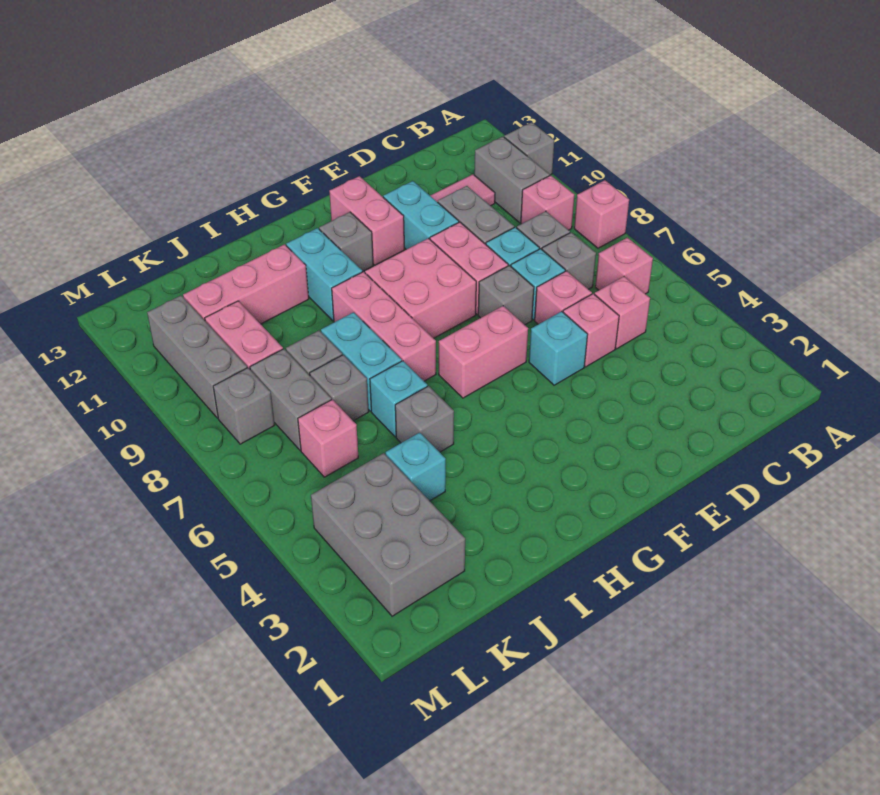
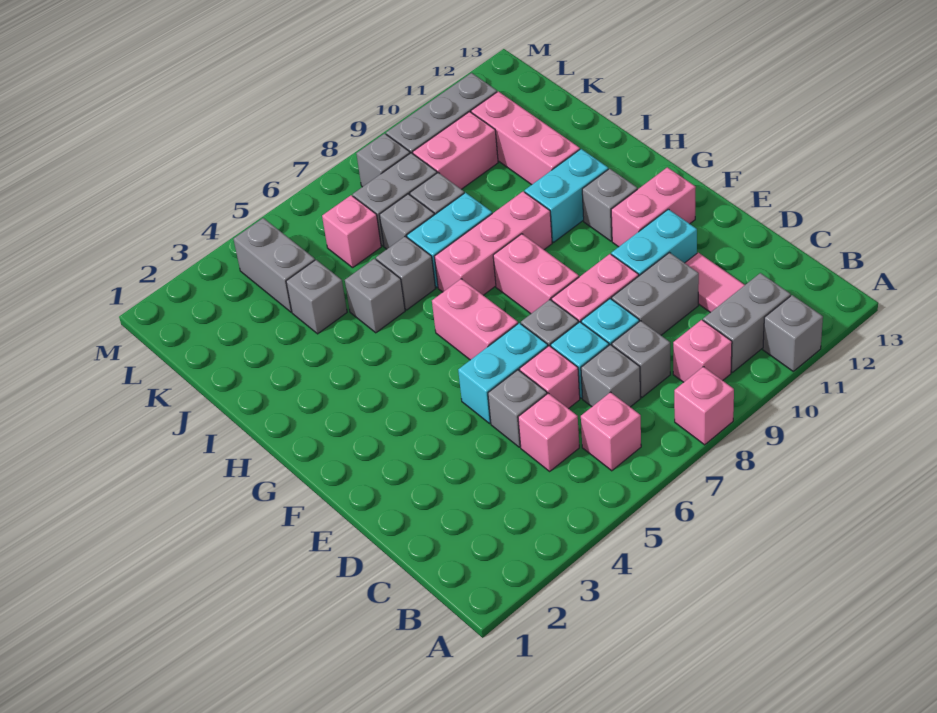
pink brick D5 level 1 -> grey brick D5 level 1
cyan brick E5 level 1 -> cyan brick E5:E6 level 1
pink brick F8:G9 level 1 -> pink brick F8:G8 level 1
cyan brick I6 level 1 -> grey brick I6 level 1
cyan brick J4 level 1 -> grey brick J4 level 1
grey brick K2:L4 level 1 -> grey brick K4:L4 level 1

